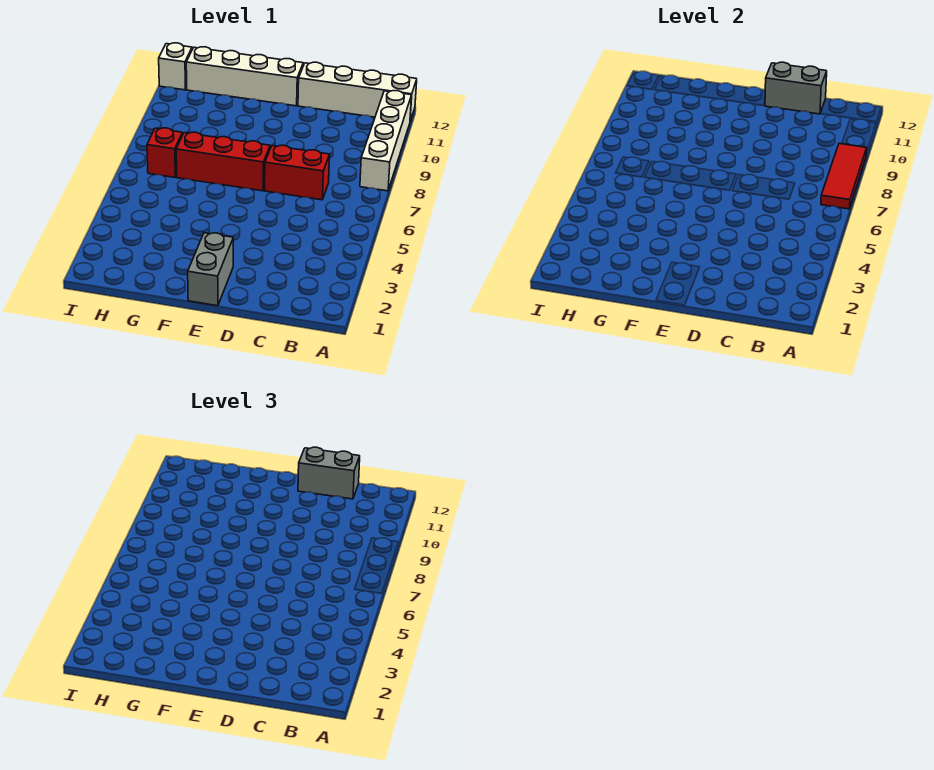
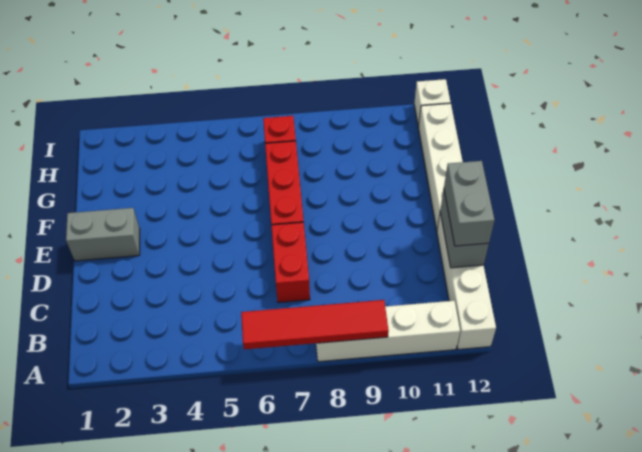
red tile A7:A9 level 2 -> red tile A6:A9 level 2

